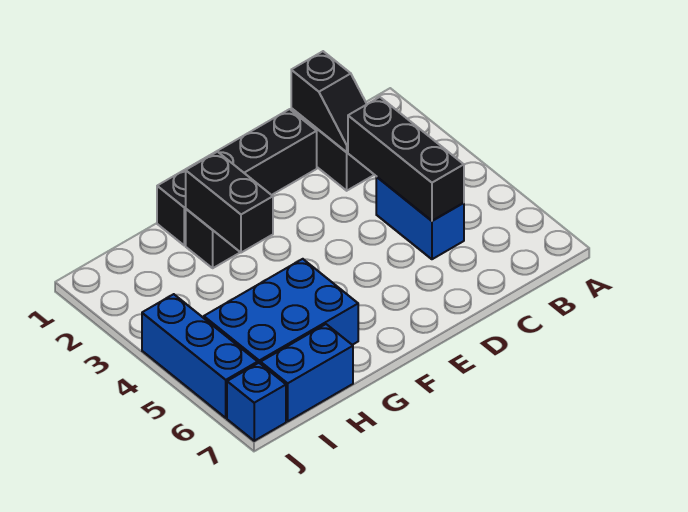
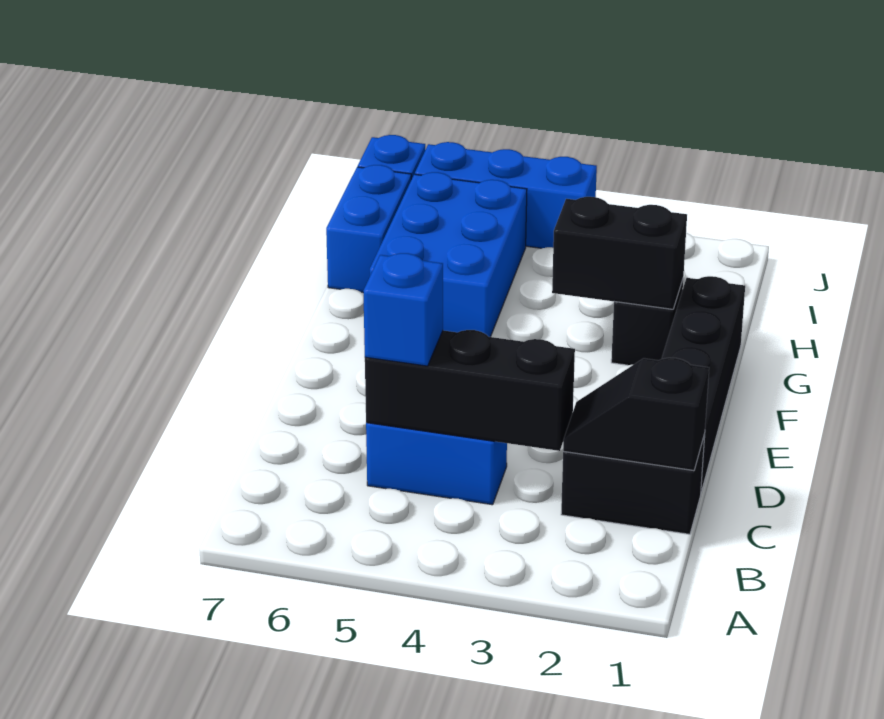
none -> blue brick C5 level 3

